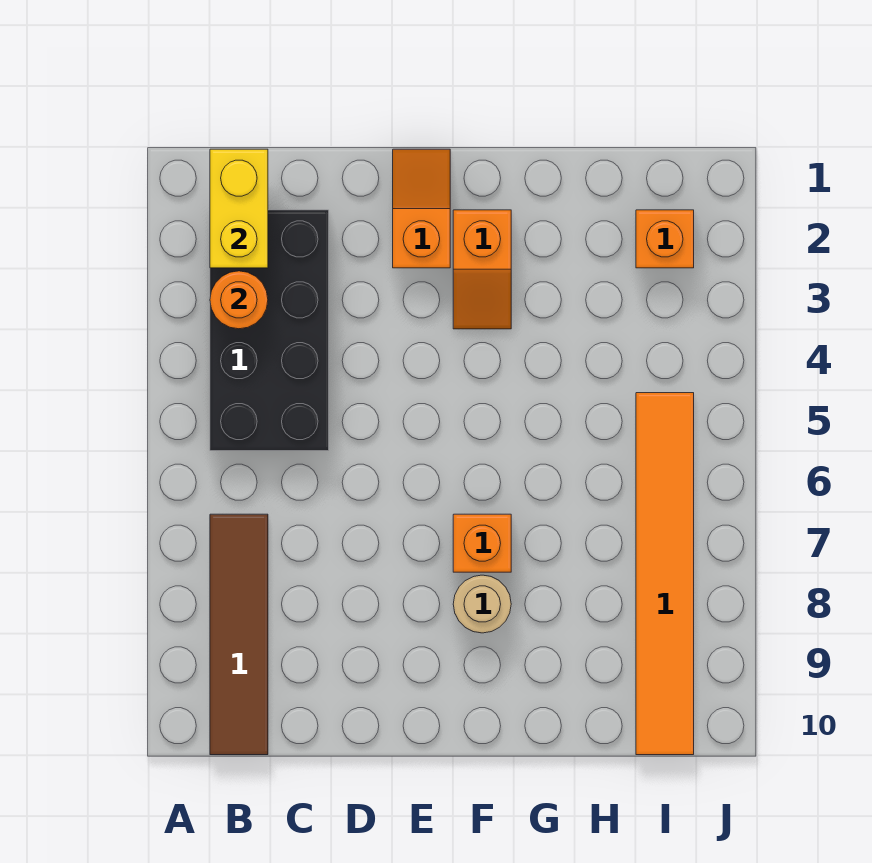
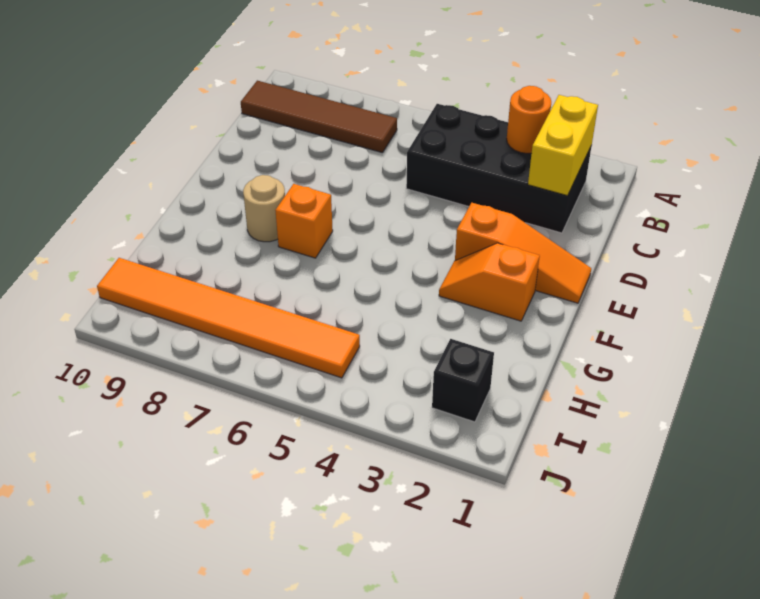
yellow brick B1:B2 level 2 -> yellow brick B2:C2 level 2
orange slope E1:E2 level 1 top 2 -> orange slope E1:E3 level 1 top 3
orange brick I2 level 1 -> black brick I2 level 1

